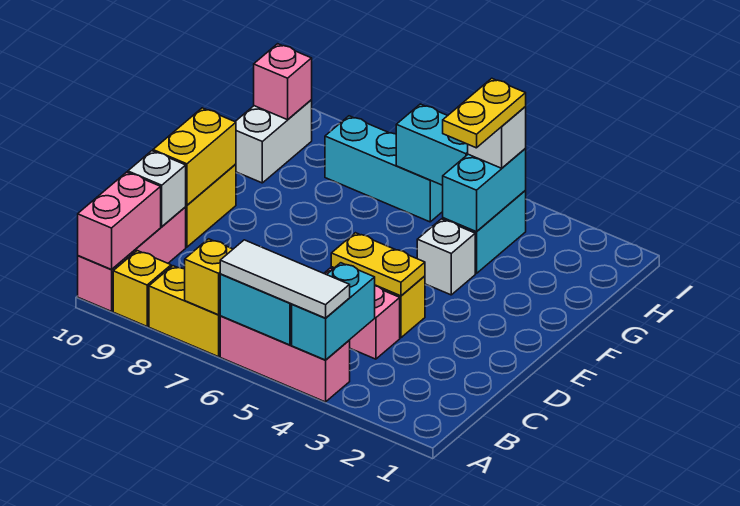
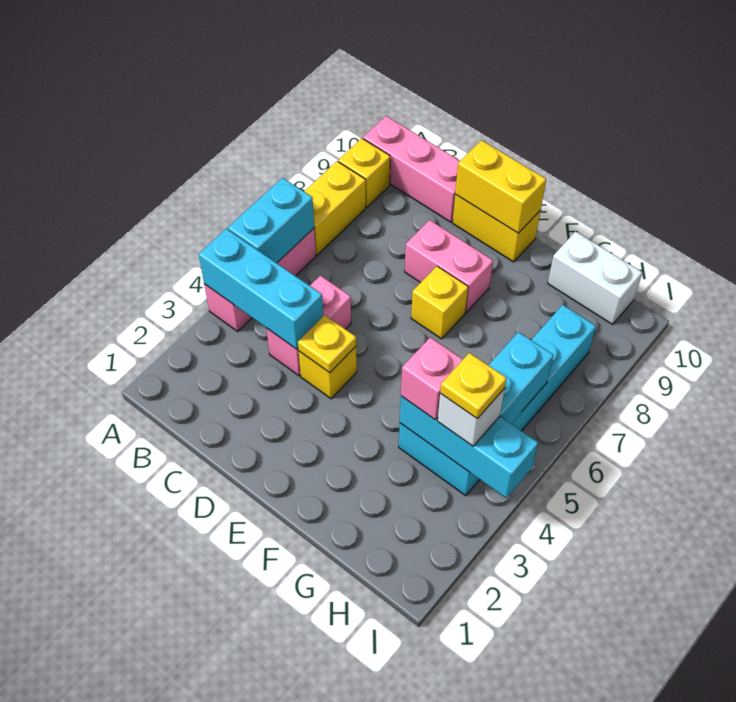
cyan brick A4:B4 level 2 -> cyan brick A4:C4 level 2
white tile A4:A6 level 3 -> none
yellow brick A7 level 2 -> yellow brick E7 level 1
pink brick A10:B10 level 2 -> pink brick D8:E8 level 1
white brick C10 level 2 -> none
yellow plate D4:D5 level 2 -> yellow plate D4 level 2
white brick F4 level 1 -> none
cyan brick G4:H4 level 2 -> cyan brick G4:I4 level 2
yellow plate G4:H4 level 4 -> yellow plate H4 level 4
pink brick H10 level 2 -> pink brick G4 level 3

